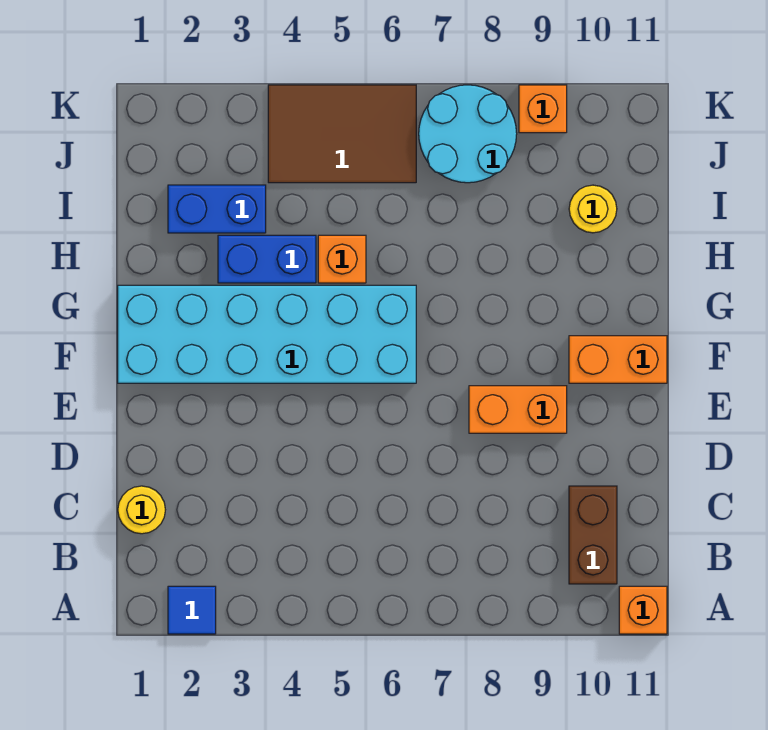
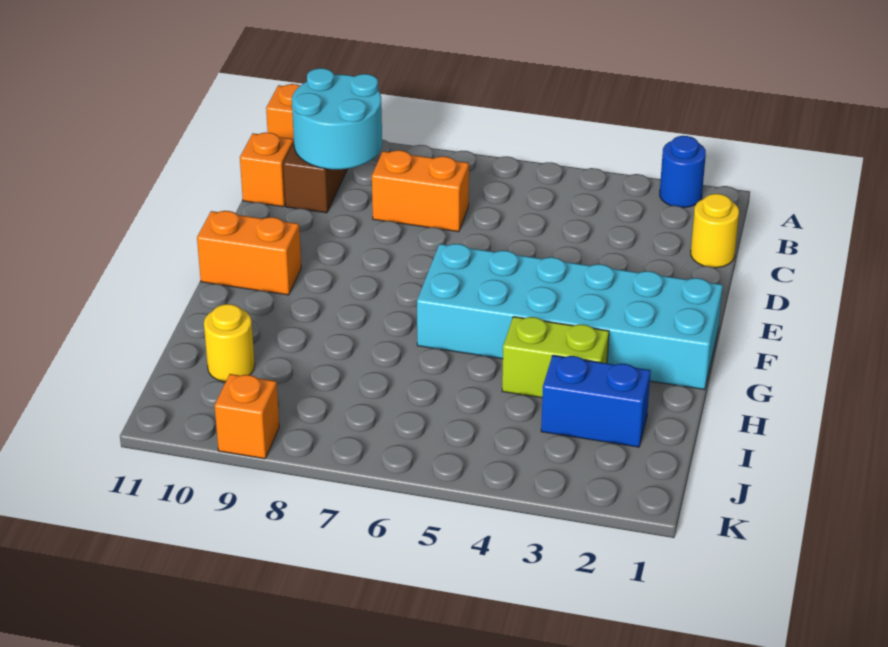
blue tile A2 level 1 -> blue round brick A2 level 1
orange brick E8:E9 level 1 -> orange brick C7:C8 level 1
blue brick H3:H4 level 1 -> lime brick H3:H4 level 1
orange brick H5 level 1 -> orange brick C11 level 1
brown tile J4:K6 level 1 -> none
cyan round brick J7:K8 level 1 -> cyan round brick B9:C10 level 2

